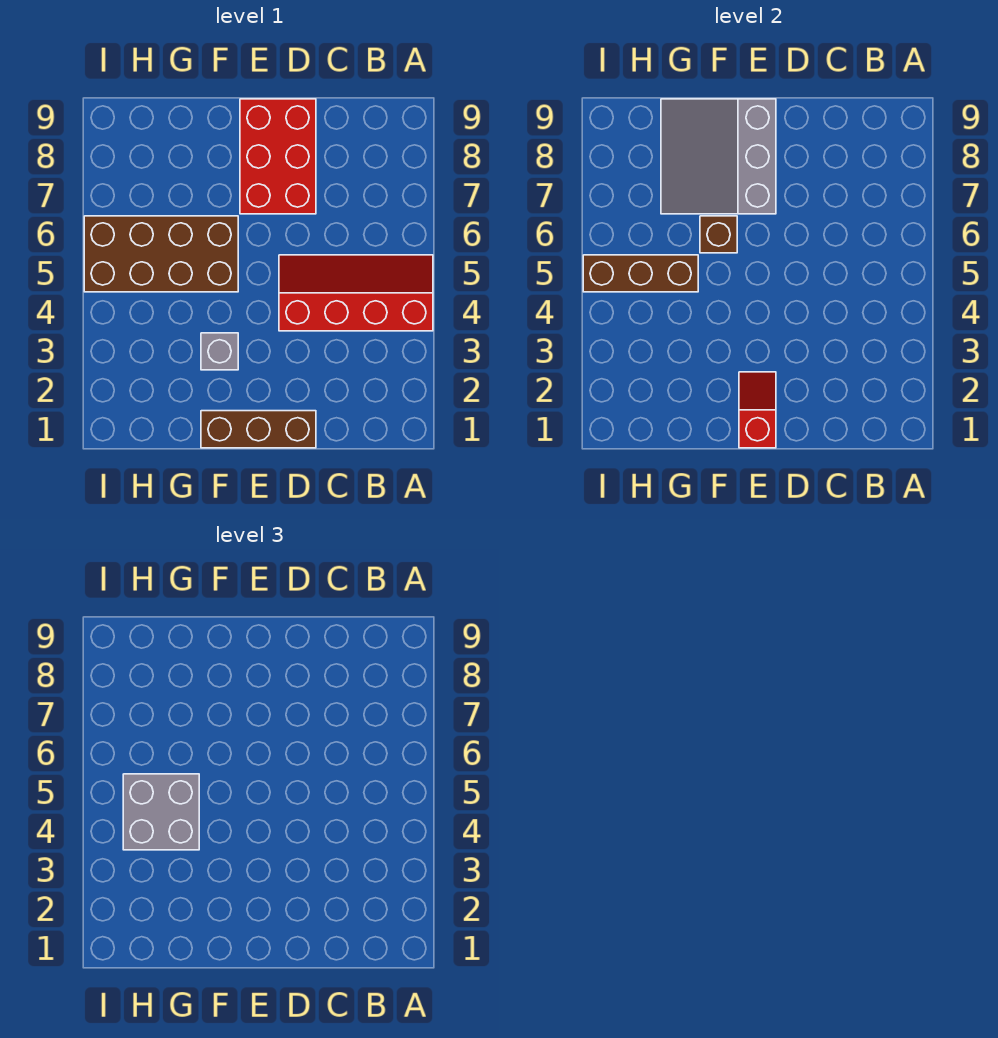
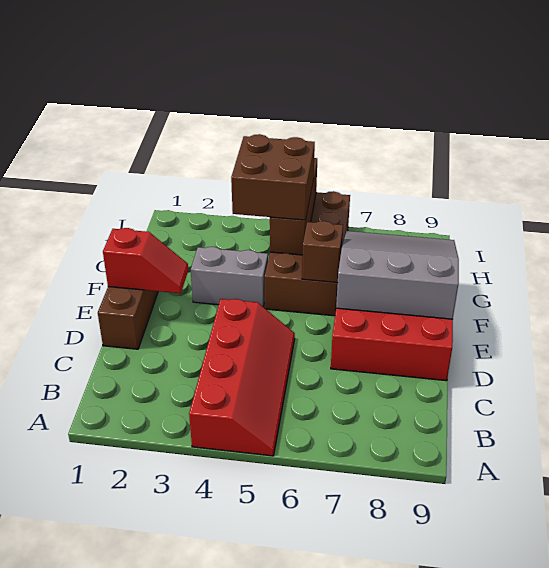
grey brick F3 level 1 -> grey brick F3:F4 level 1
grey brick G4:H5 level 3 -> brown brick G4:H5 level 3

